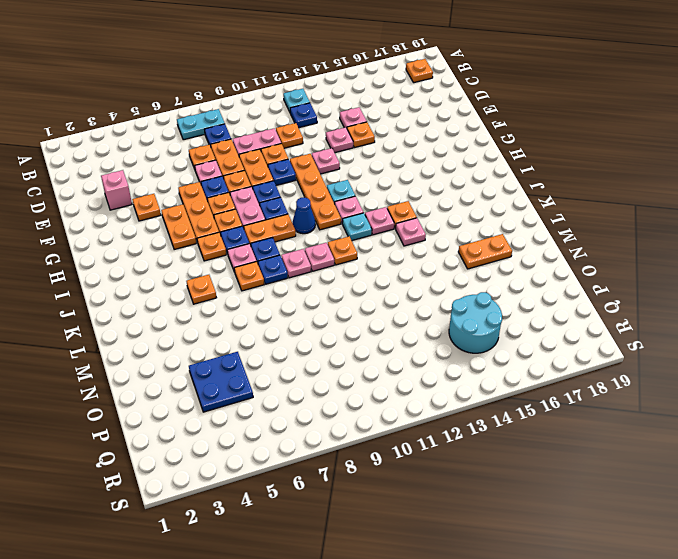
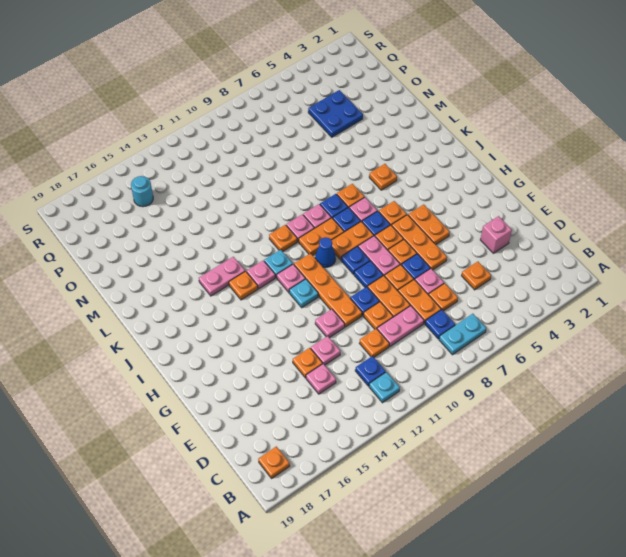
orange plate F4 level 1 -> orange plate D5 level 1
pink plate K14 level 1 -> pink plate K14:K15 level 1
orange plate M16:M17 level 1 -> orange plate J9:J10 level 1
cyan round brick P14:Q15 level 1 -> cyan round brick Q15 level 1

